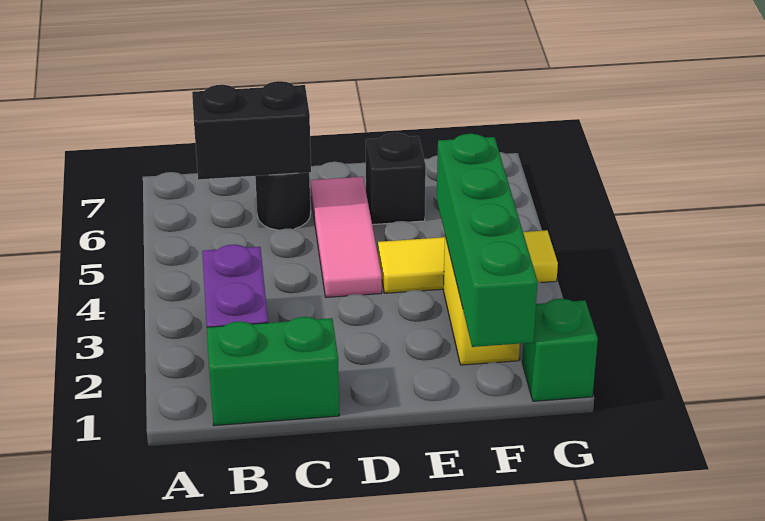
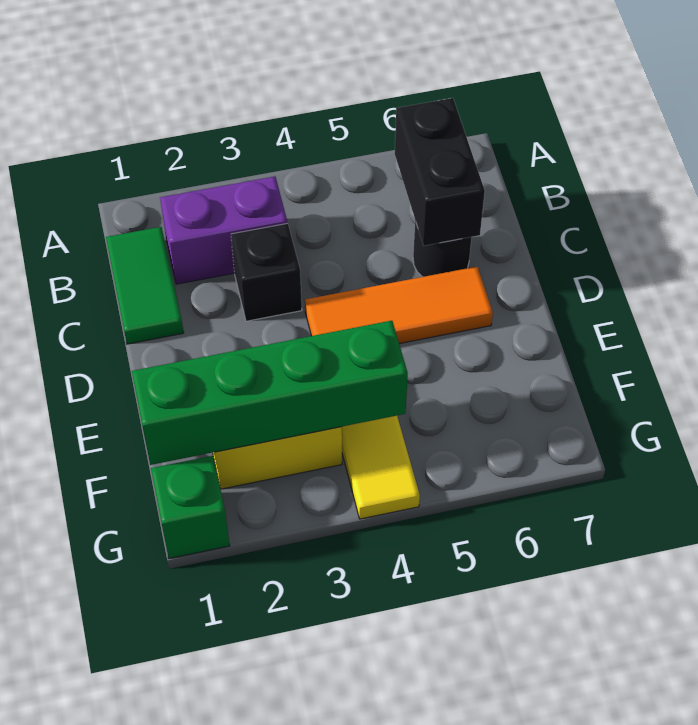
green brick B1:C1 level 1 -> green tile B1:C1 level 1
pink tile D4:D6 level 1 -> orange tile D4:D6 level 1
black brick E6 level 1 -> black brick C3 level 1

